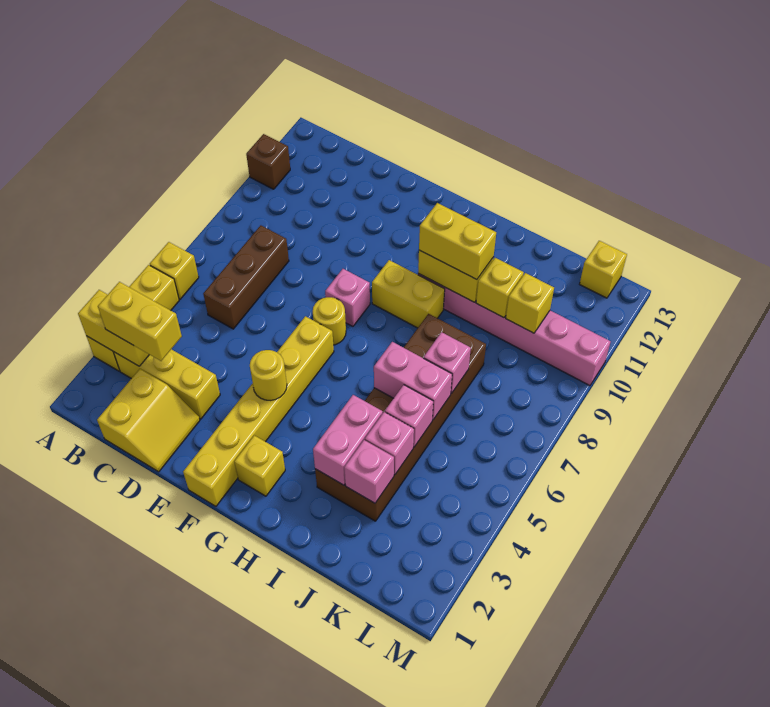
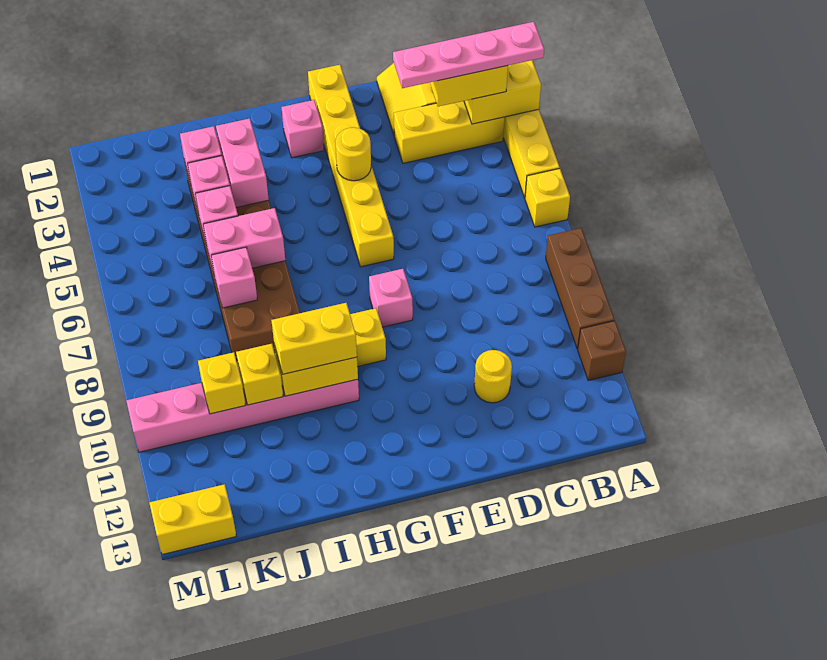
none -> pink plate A3:D3 level 4
brown brick C6:C8 level 1 -> brown brick A8:A10 level 1
yellow round brick F7 level 1 -> yellow round brick D11 level 1
yellow brick G2 level 1 -> pink brick G2 level 1
yellow brick L13 level 1 -> yellow brick L13:M13 level 1

